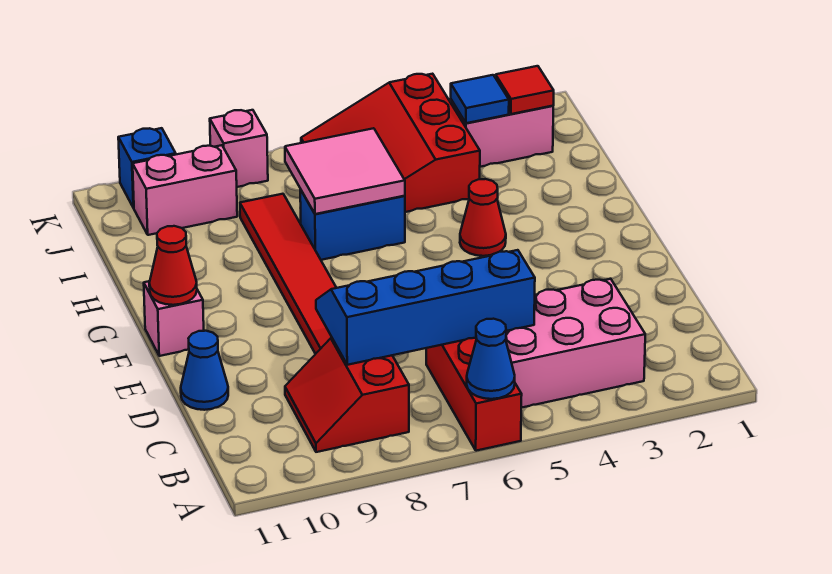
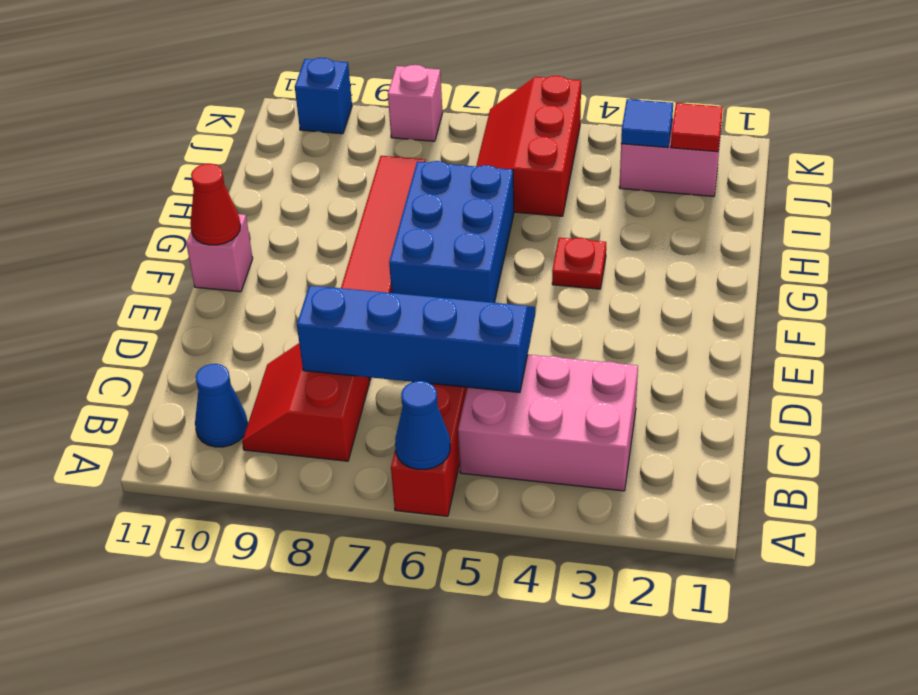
blue cone D11 level 1 -> blue cone B10 level 1
red cone G4 level 1 -> red plate G4 level 1
blue brick H6:H7 level 1 -> blue brick F6:H7 level 1
pink tile H6:I7 level 2 -> none
red slope I4:K6 level 1 top 4 -> red slope I5:K6 level 1 top 5
pink brick J9:J10 level 1 -> none

